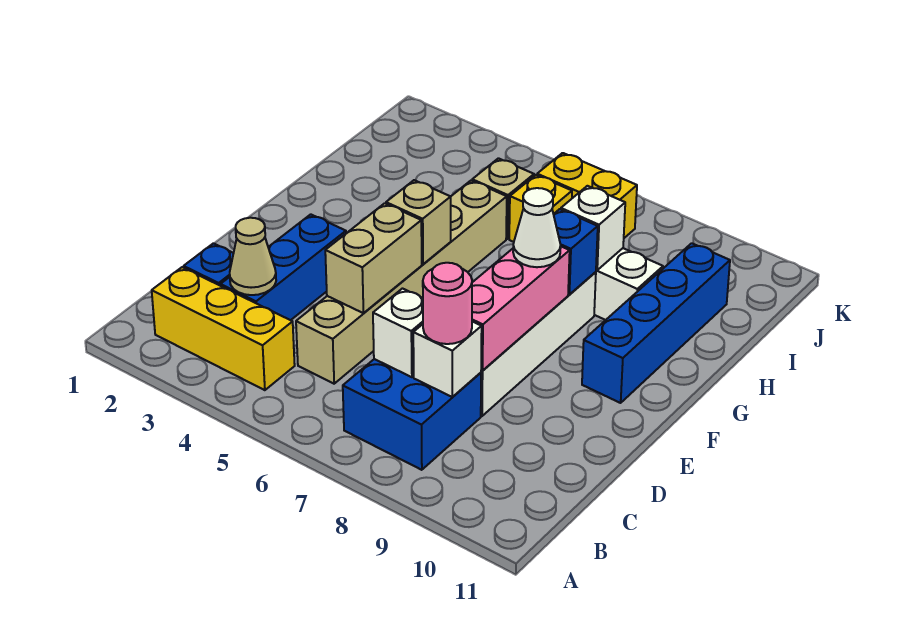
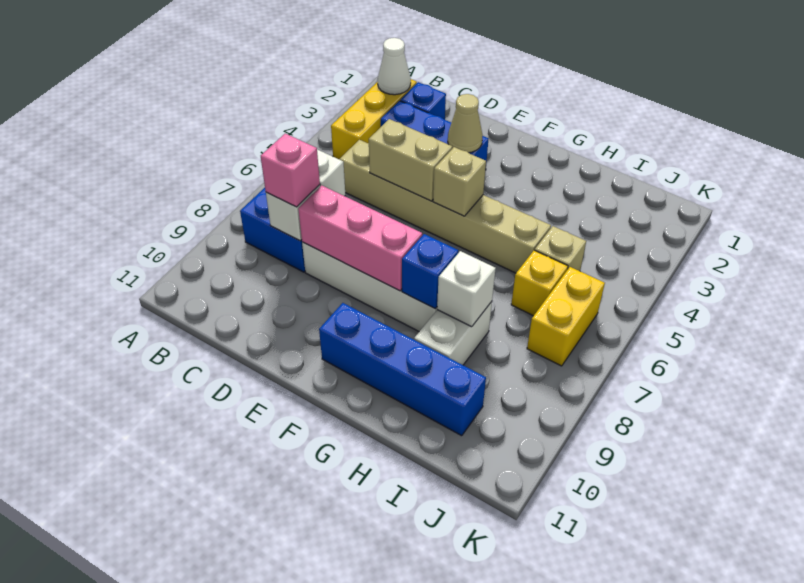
tan cone C3 level 2 -> tan cone E3 level 2
pink round brick C8 level 3 -> pink brick C8 level 3
white cone F8 level 3 -> white cone B2 level 2

